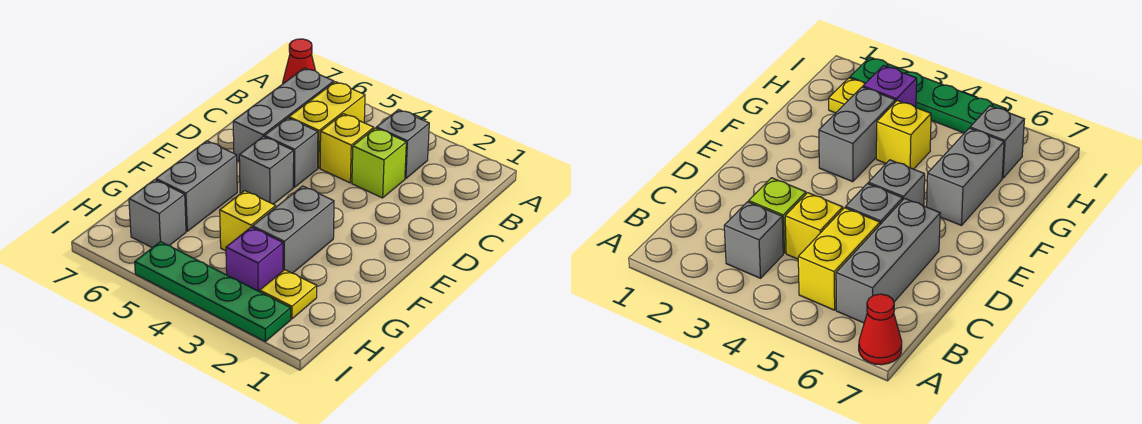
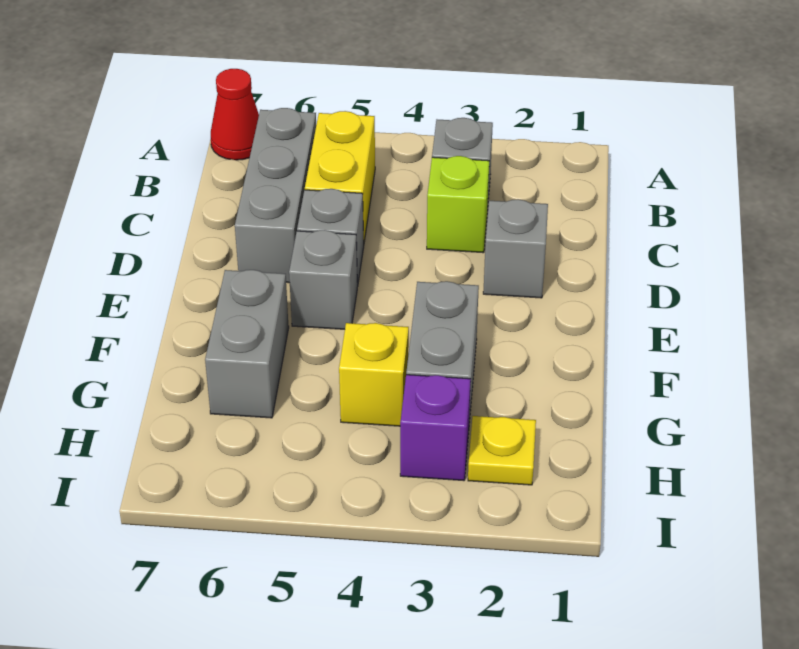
yellow brick C4 level 1 -> none
grey brick H6 level 1 -> grey brick D2 level 1
green plate I2:I5 level 1 -> none

